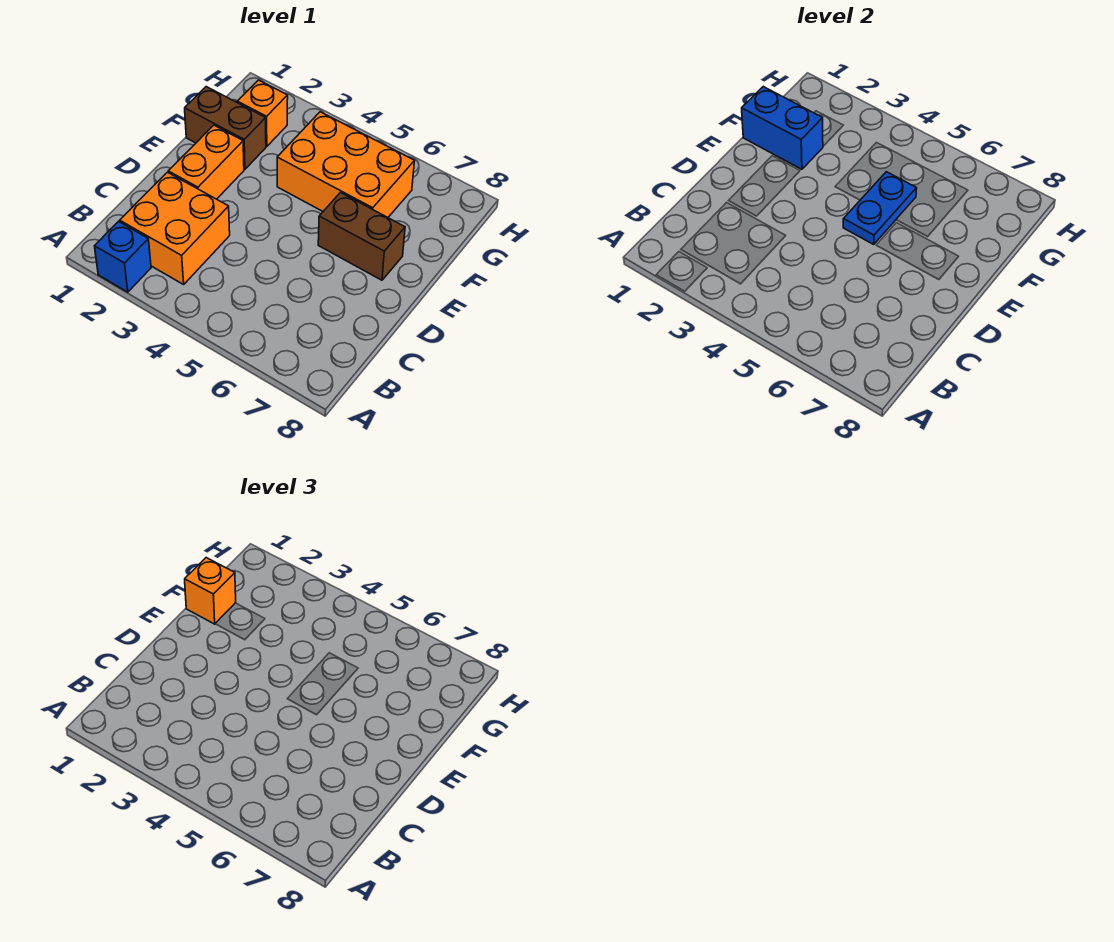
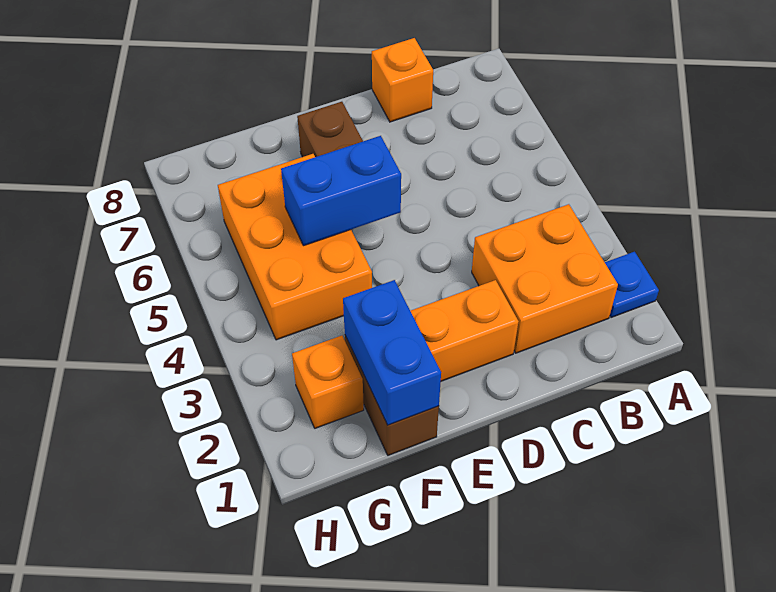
blue brick A2 level 1 -> blue plate A2 level 1
blue plate E5:F5 level 2 -> blue brick E5:F5 level 2
orange brick F1 level 3 -> orange brick C8 level 1

